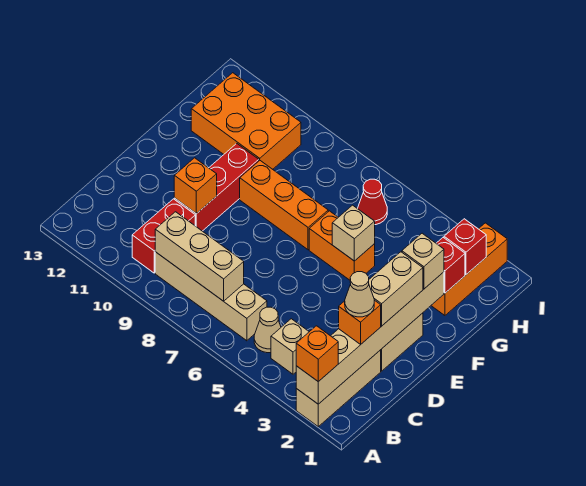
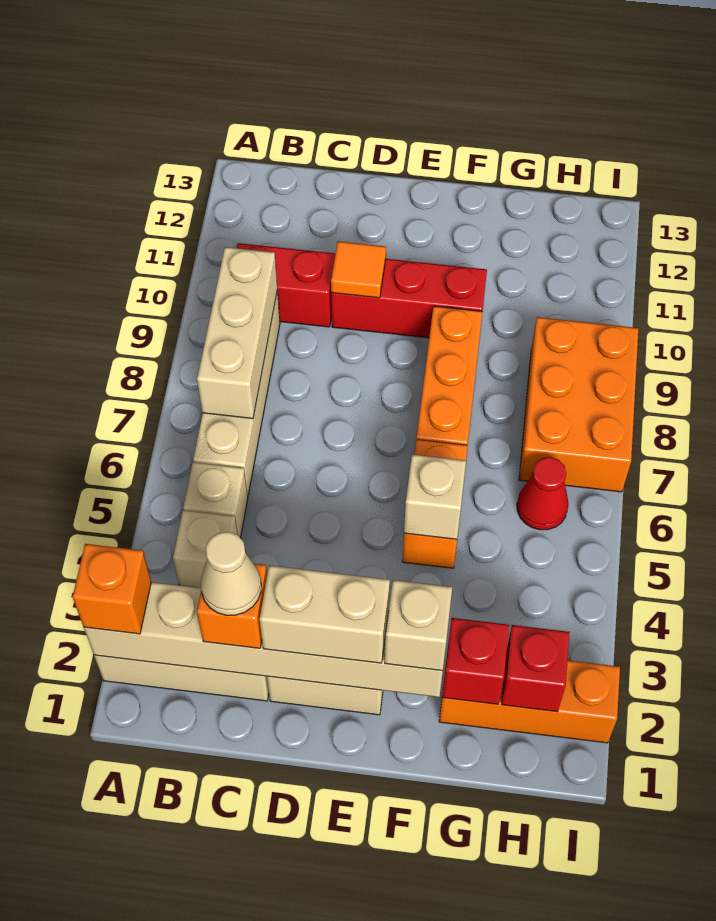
tan cone B5 level 1 -> tan brick B5 level 1
orange brick D10 level 2 -> orange tile D10 level 2
orange brick G10:H12 level 1 -> orange brick H7:I9 level 1

